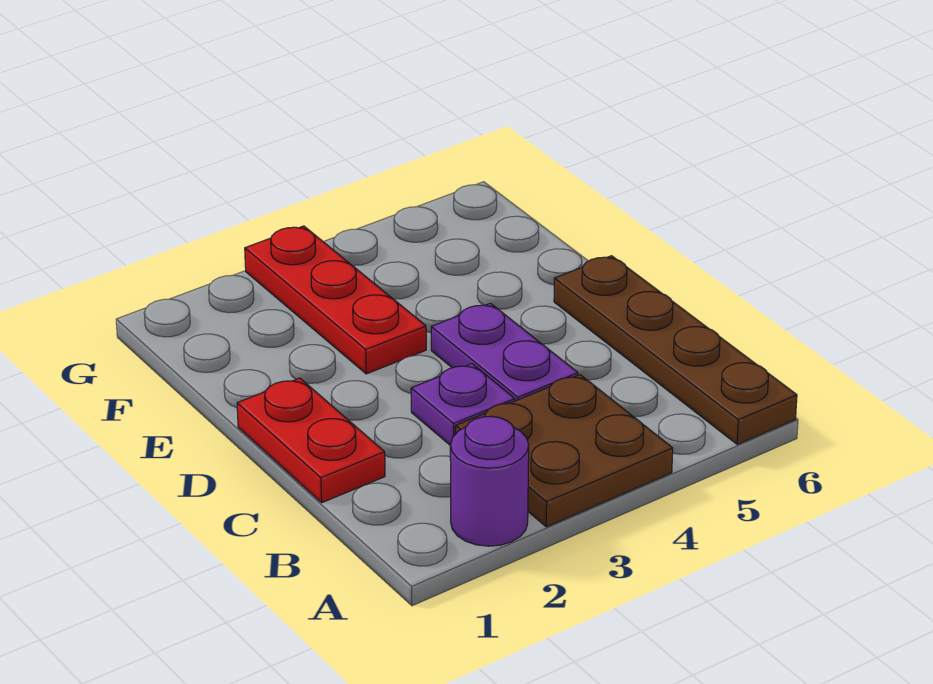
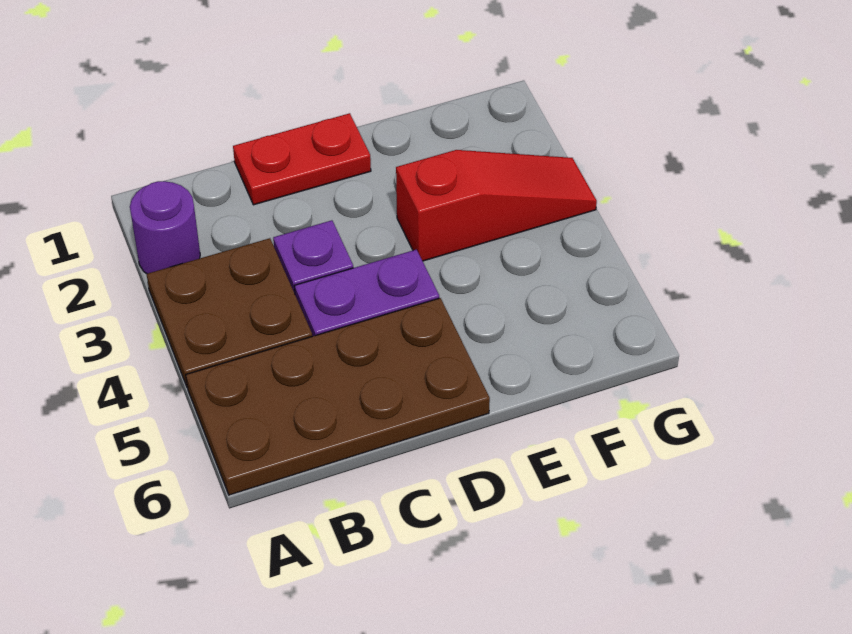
brown plate A6:D6 level 1 -> brown plate A5:D6 level 1
red plate E3:G3 level 1 -> red slope E3:G3 level 1 top E

